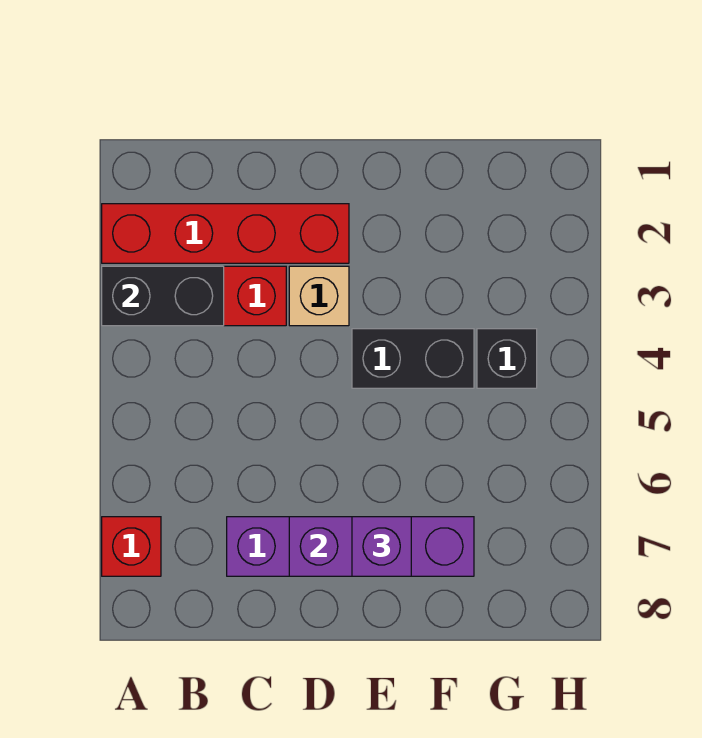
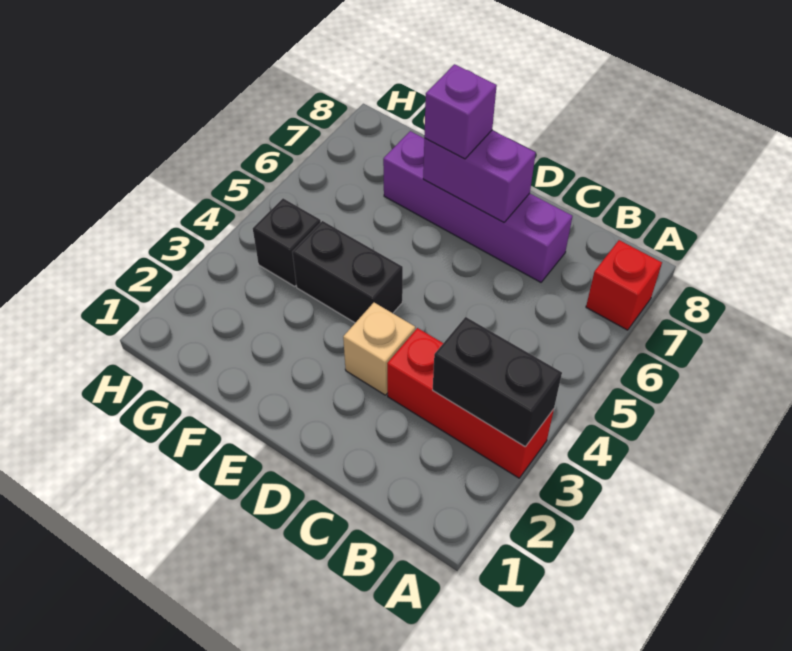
red brick A2:D2 level 1 -> none

